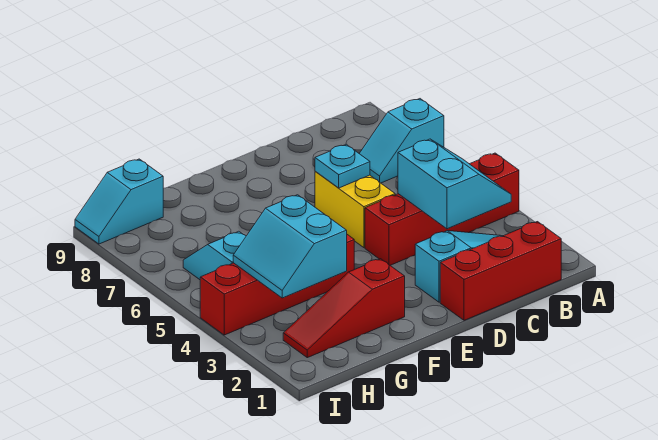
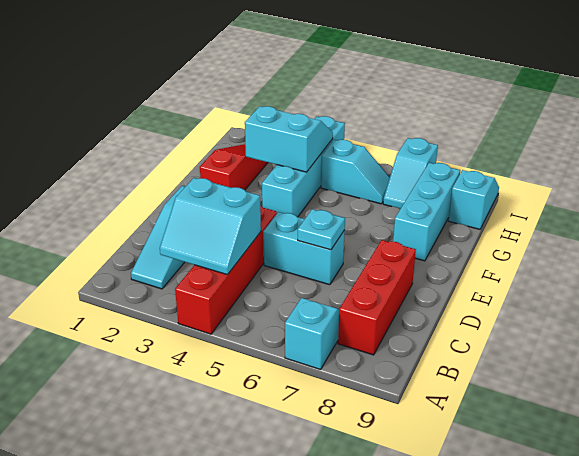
red brick B1:D1 level 1 -> red brick B8:D8 level 1
yellow brick D5:D6 level 1 -> cyan brick D5:D6 level 1
red brick F4:I4 level 1 -> cyan brick F4:I4 level 1
none -> cyan brick F8:H8 level 1
none -> cyan slope H7:I7 level 1 top I

